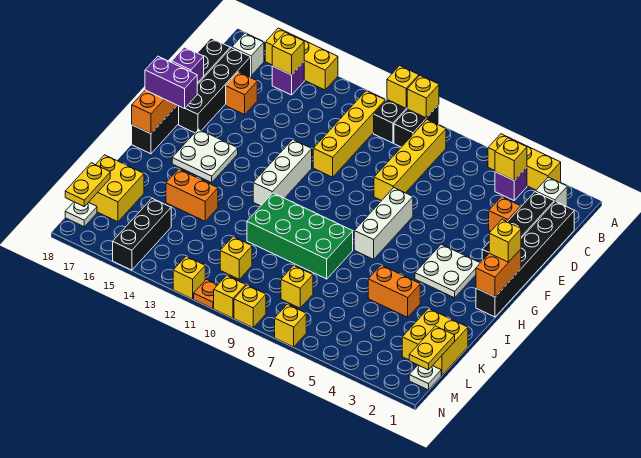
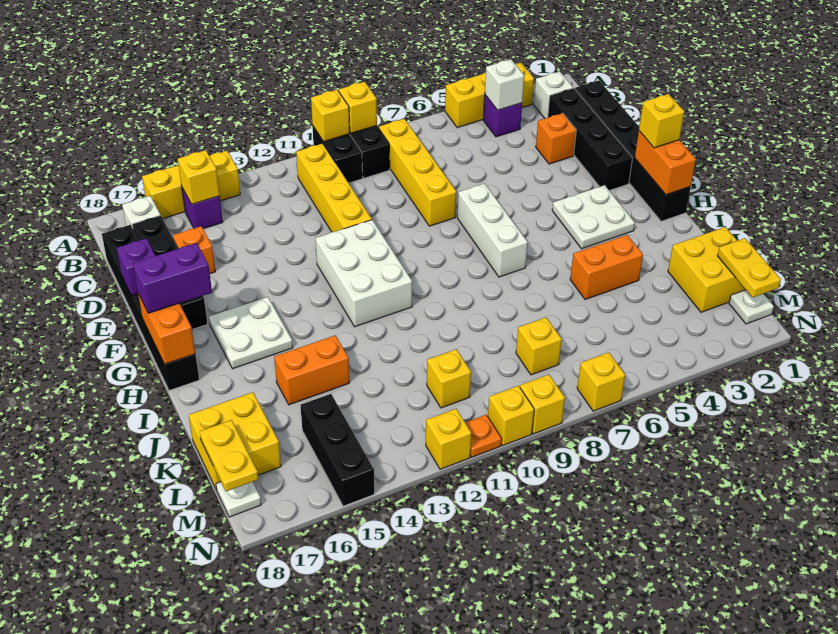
yellow brick B4 level 2 -> white brick B4 level 2
white brick F12:H12 level 1 -> white brick F11:H12 level 1
green brick I8:J11 level 1 -> none

